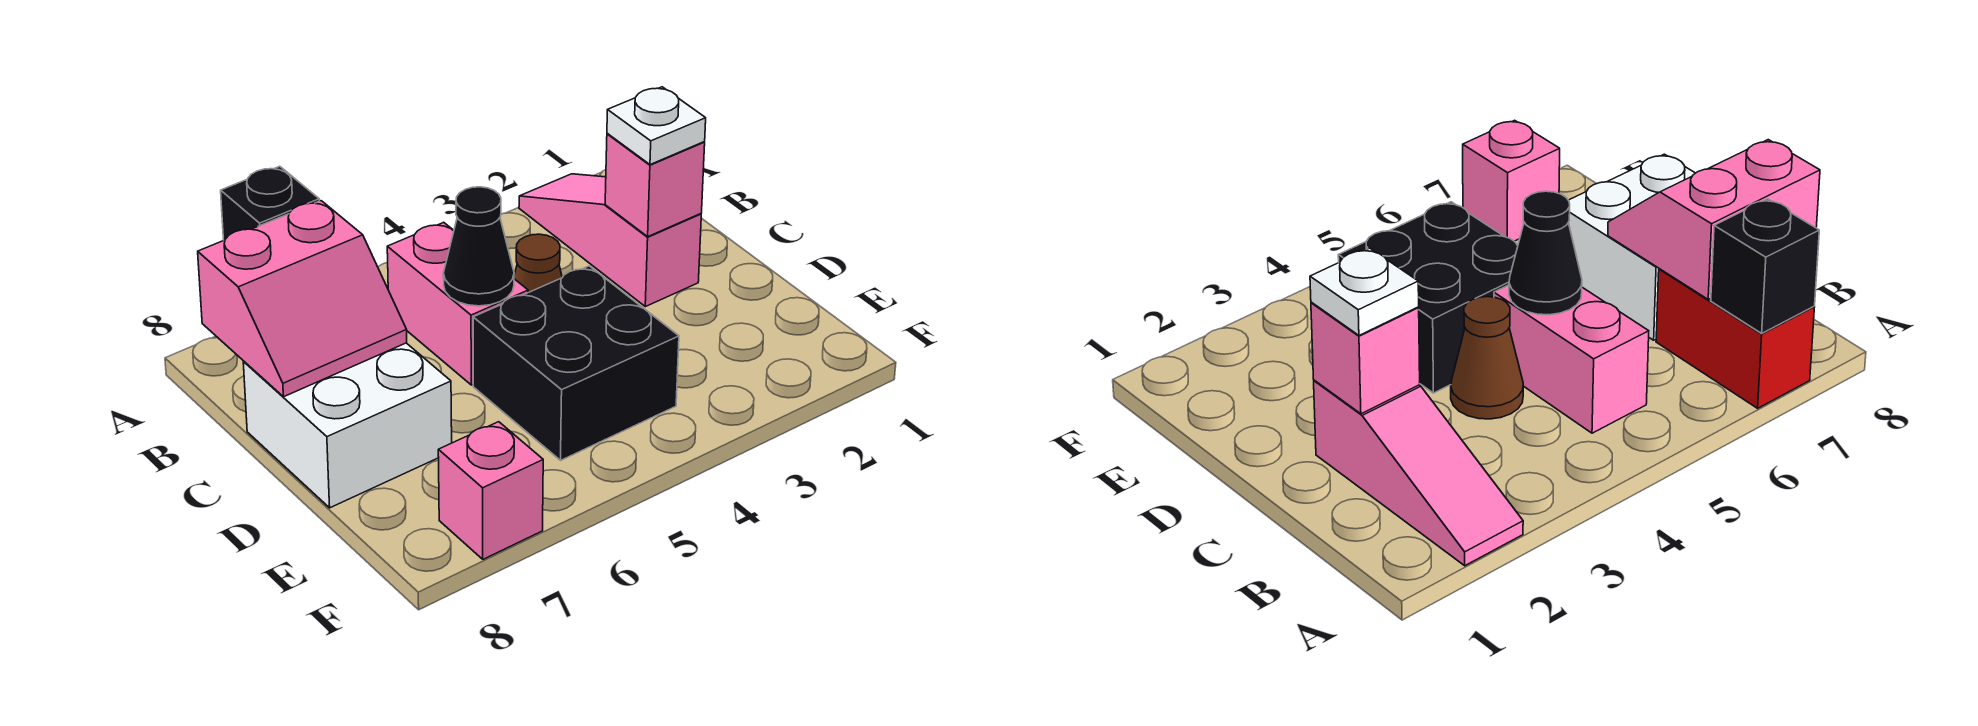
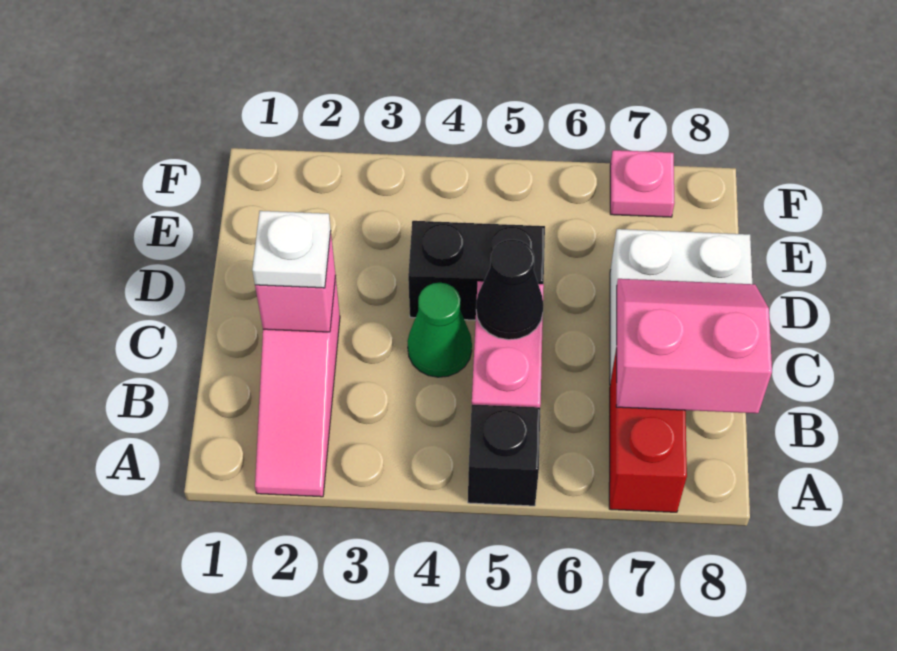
black brick A7 level 2 -> black brick A5 level 1
brown cone C4 level 1 -> green cone C4 level 1
black brick D4:E5 level 1 -> black brick D4:D5 level 1
pink brick F7 level 1 -> pink plate F7 level 1

